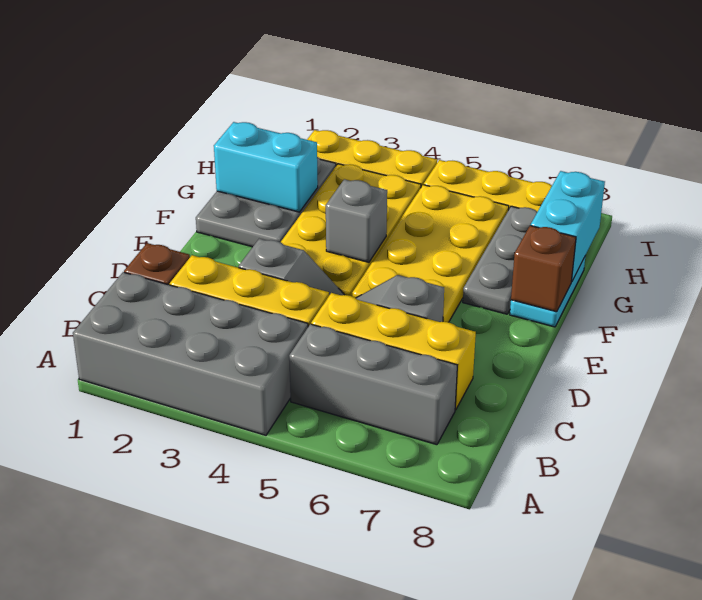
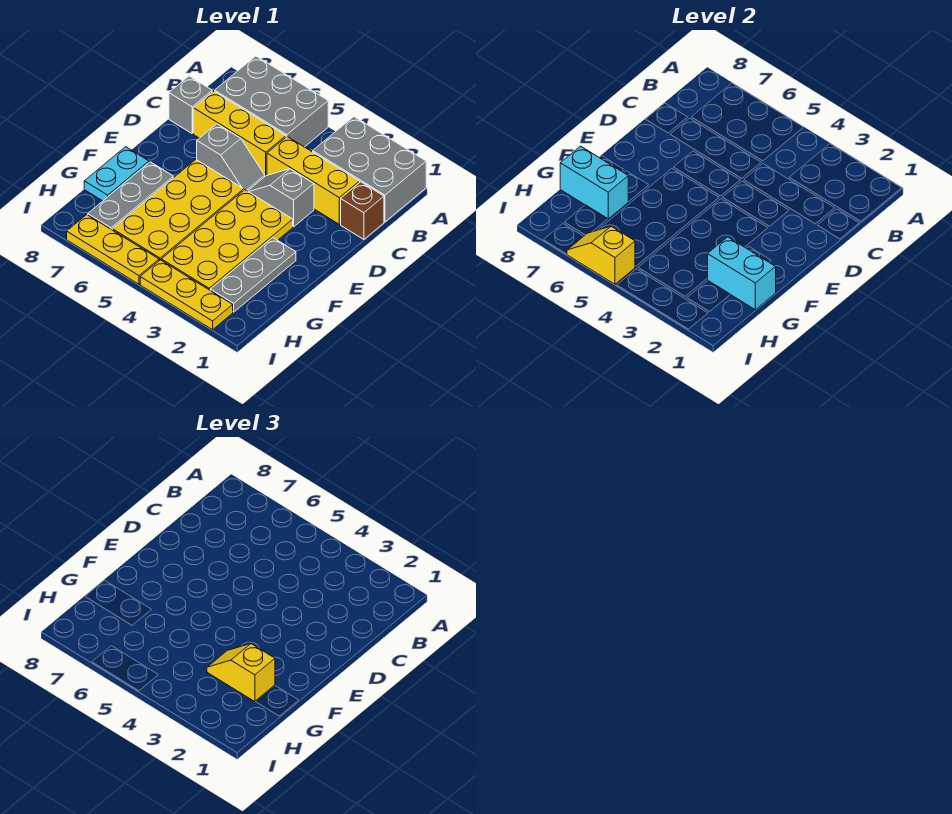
grey brick A1:B4 level 1 -> grey brick A1:B3 level 1
grey brick B5:B7 level 1 -> grey brick A5:B7 level 1
grey plate F1:H2 level 1 -> grey plate F2:H2 level 1
grey brick F4 level 2 -> grey brick C8 level 1
brown brick F8 level 2 -> none
none -> yellow slope G2:G3 level 3 top 2
cyan brick G8:H8 level 2 -> cyan brick G7:G8 level 2
none -> yellow slope I5:I6 level 2 top 5

